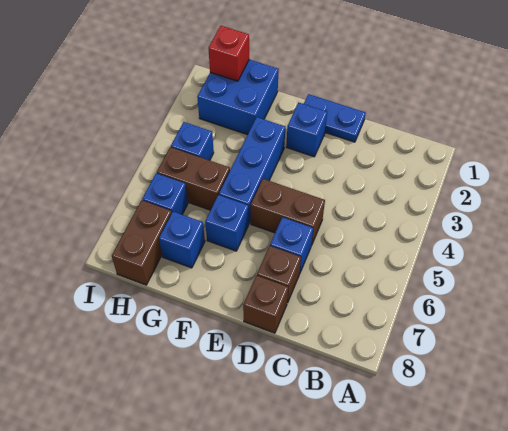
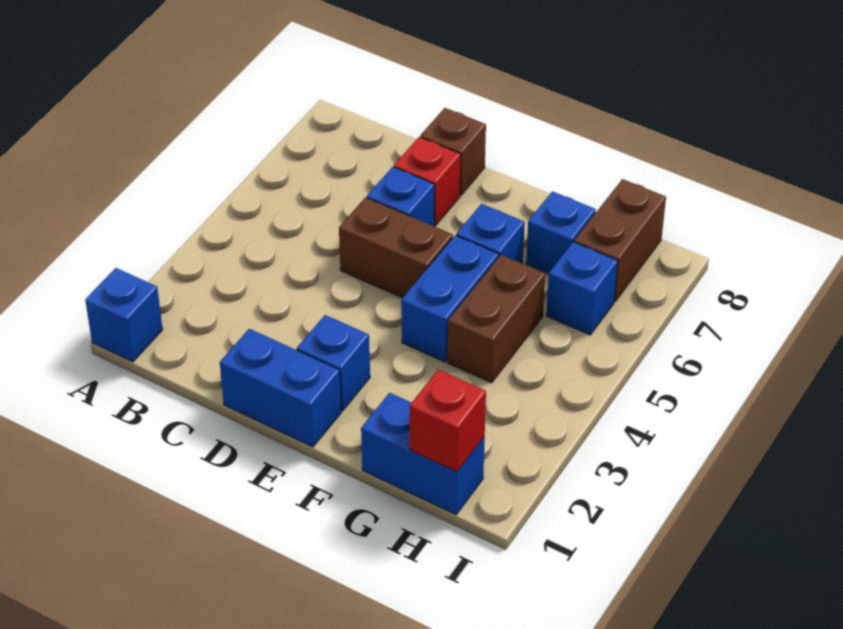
blue plate D1:E1 level 1 -> blue brick D1:E1 level 1
brown brick D7 level 1 -> red brick D7 level 1
blue brick F3:F5 level 1 -> blue brick F4:F5 level 1
blue brick G1:H2 level 1 -> blue brick G1:H1 level 1
brown brick G5:H5 level 1 -> brown brick G4:G5 level 1
blue brick H4 level 1 -> blue brick A1 level 1

